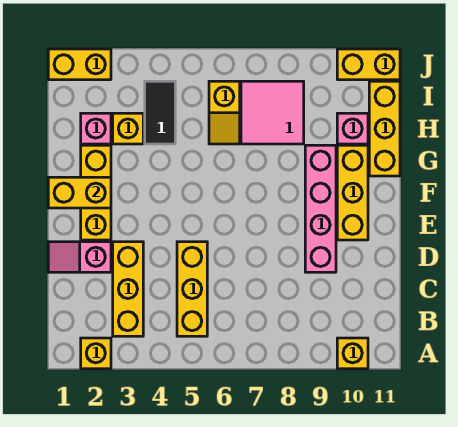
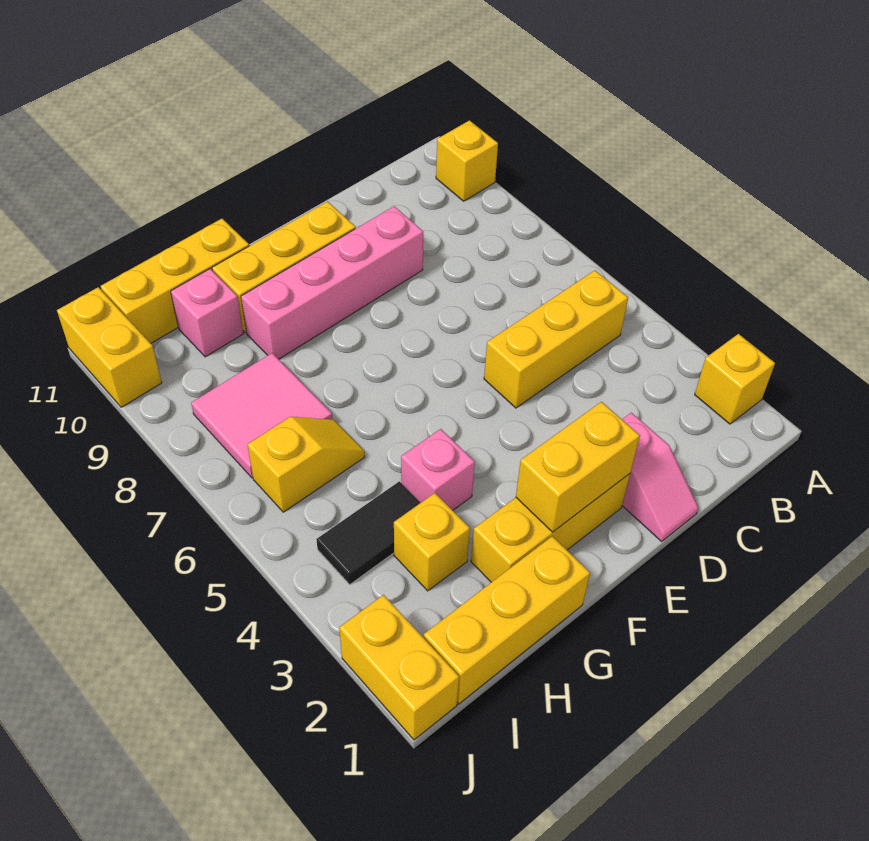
yellow brick B3:D3 level 1 -> yellow brick G1:I1 level 1
yellow brick F1:F2 level 2 -> yellow brick E2:F2 level 2
pink brick H2 level 1 -> pink brick G4 level 1

